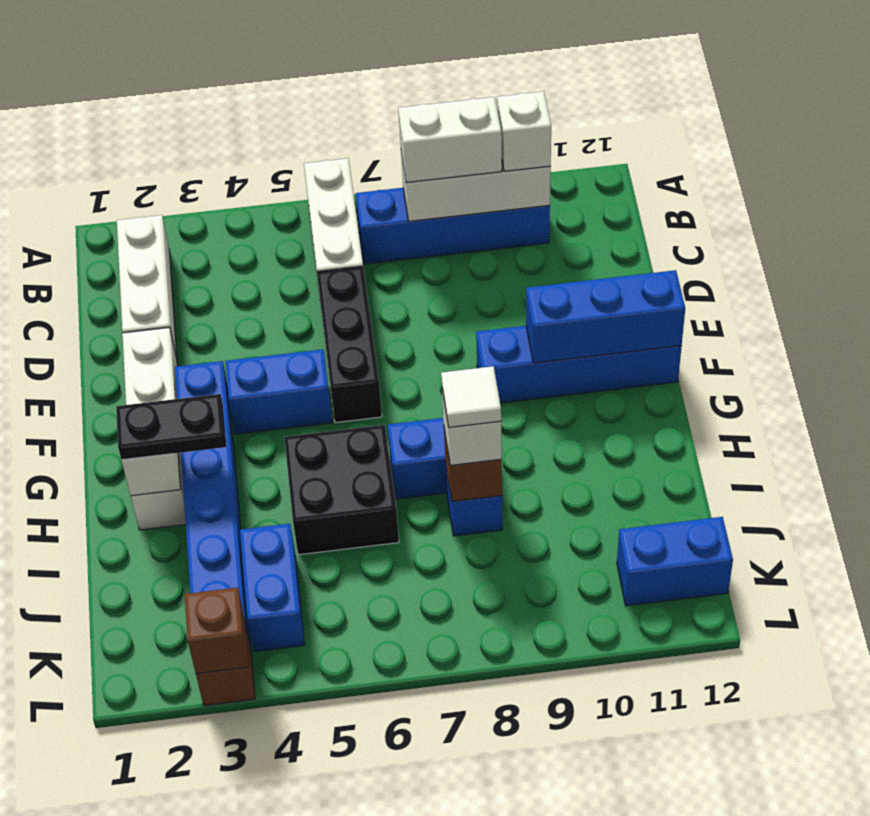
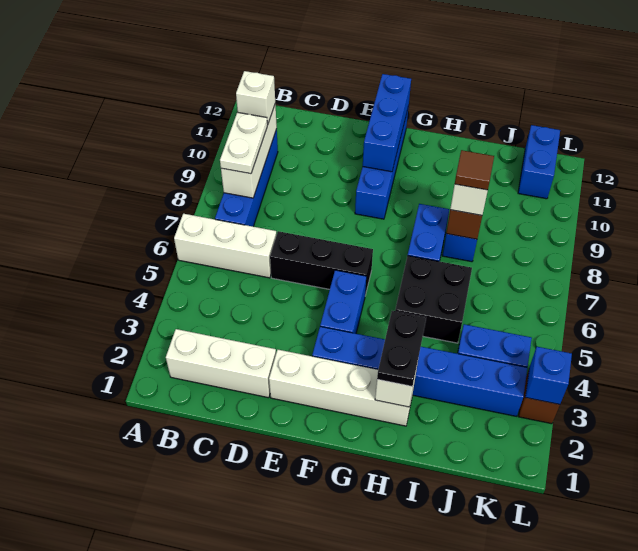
white brick B8:B9 level 3 -> white plate B8:B9 level 3
white tile I8 level 4 -> brown tile I8 level 4
brown brick L3 level 2 -> blue brick L3 level 2

